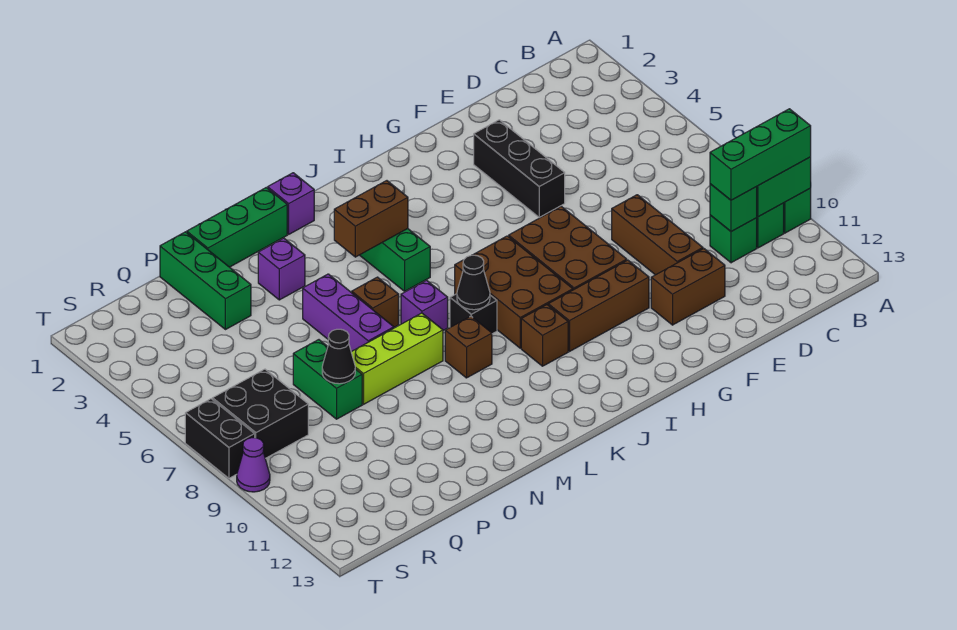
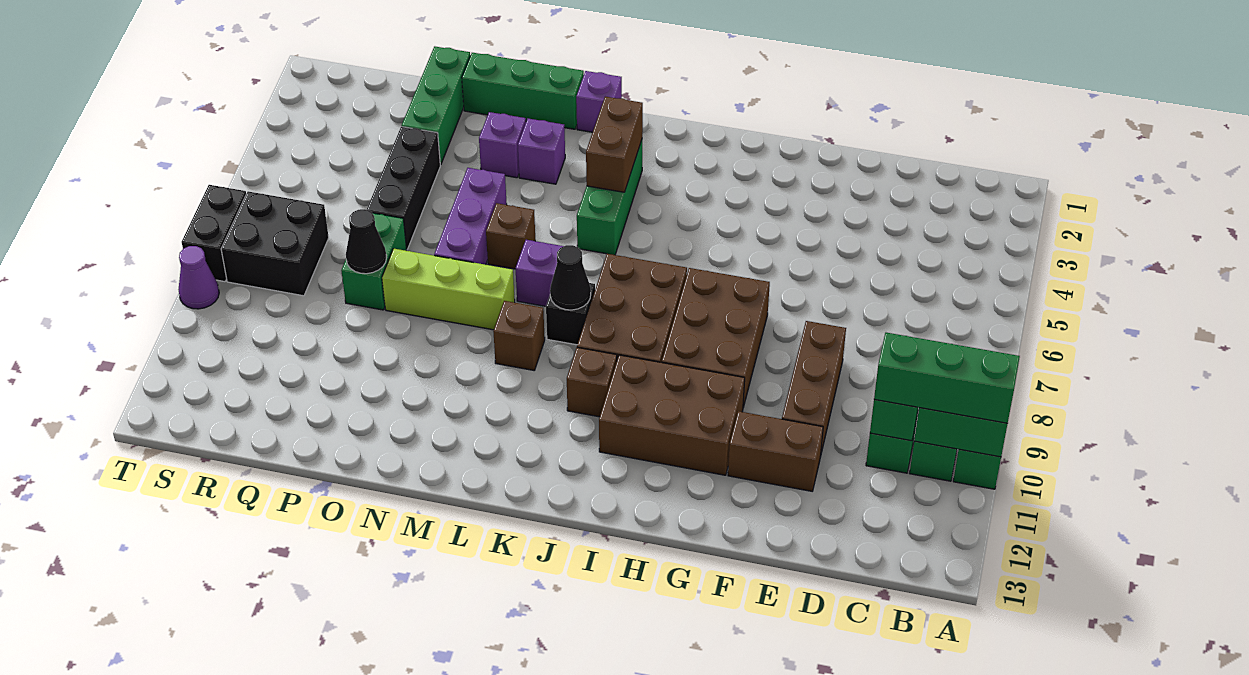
black brick F3:F5 level 1 -> black brick P4:P6 level 1
brown brick G10:I10 level 1 -> brown brick G10:I11 level 1
brown brick K4:L4 level 2 -> brown brick K3:K4 level 2
none -> purple brick M3 level 1

